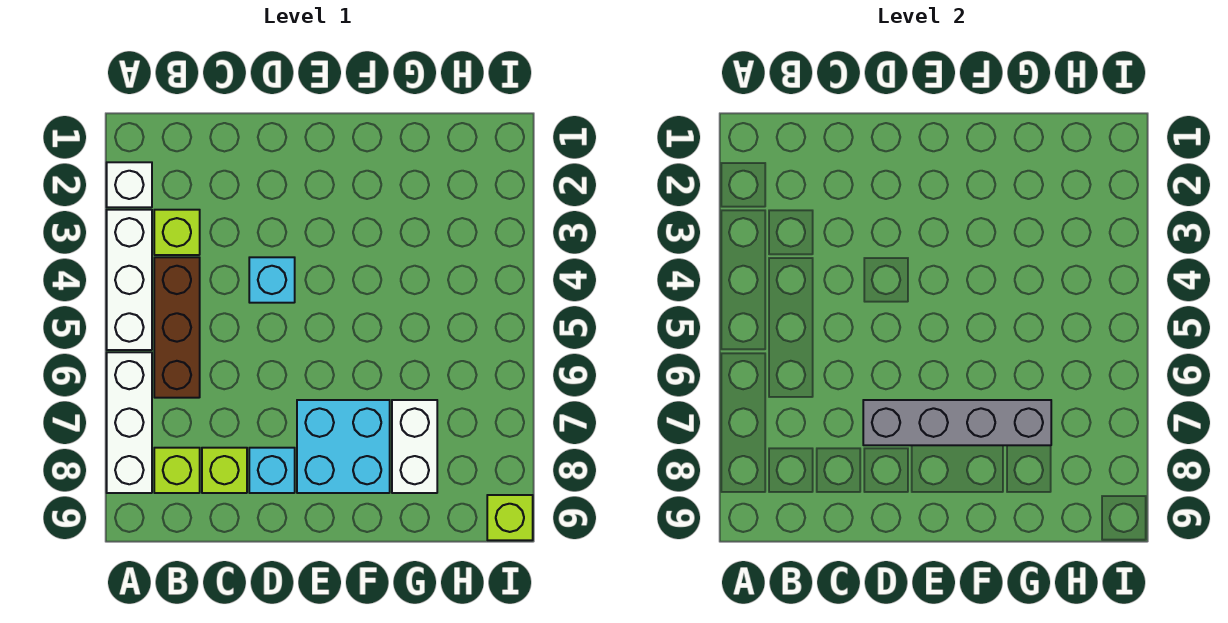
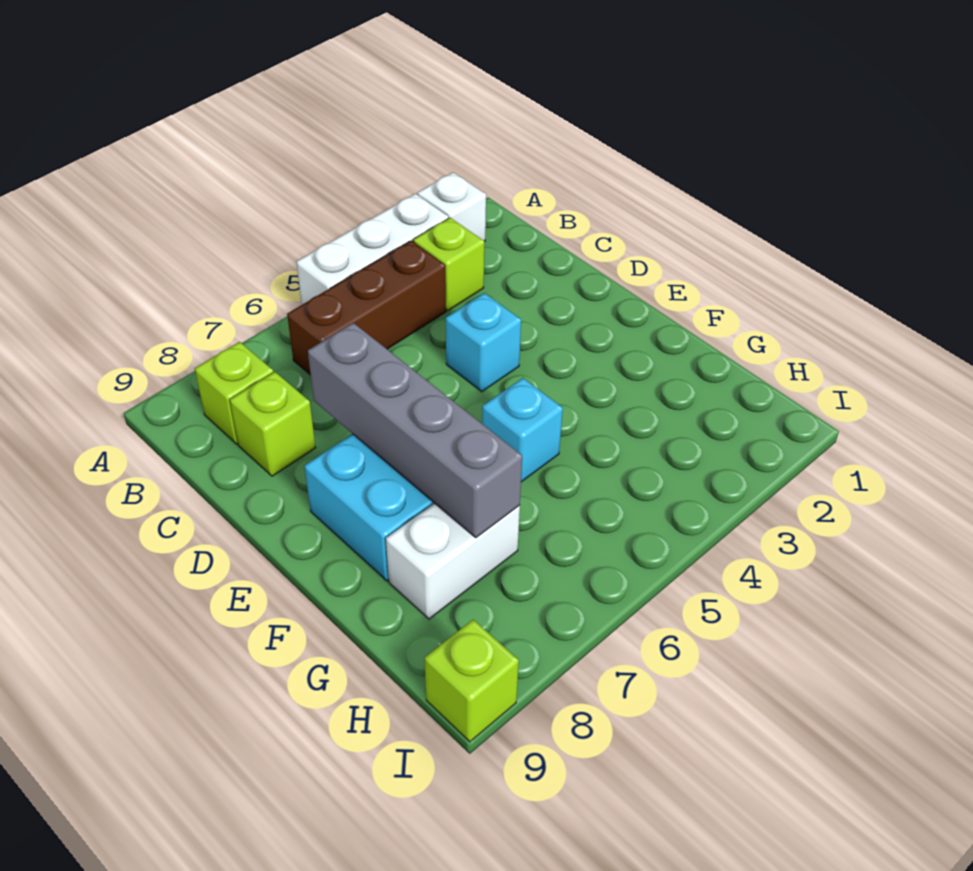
white brick A6:A8 level 1 -> none
cyan brick D8 level 1 -> cyan brick F5 level 1

